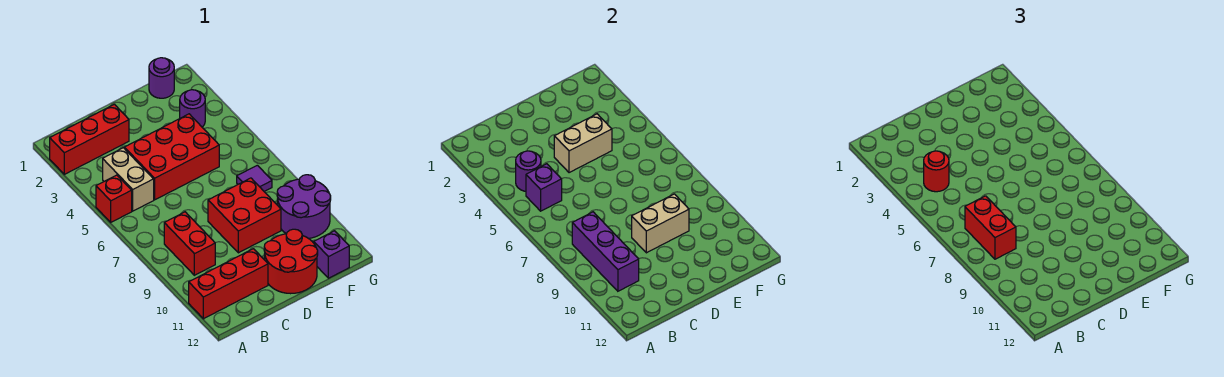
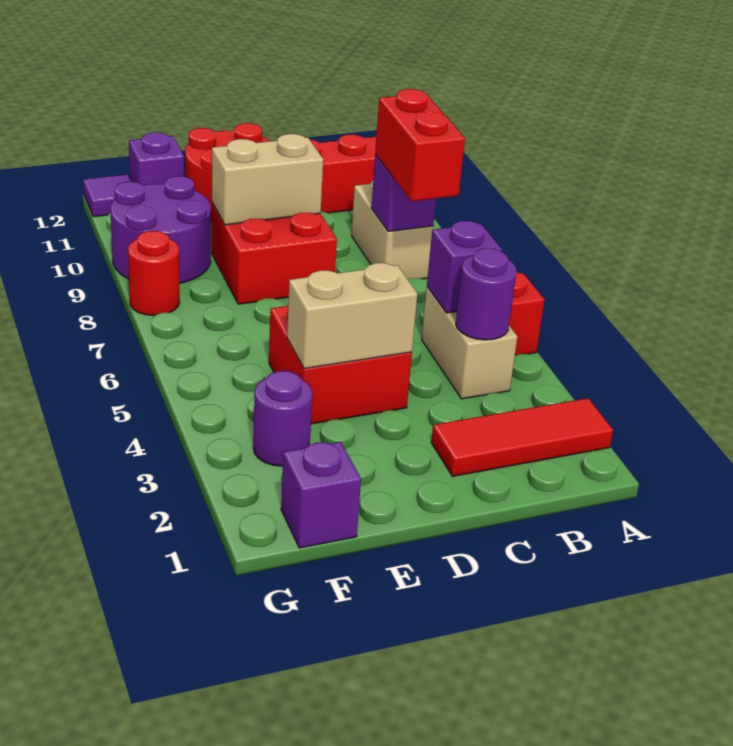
red brick A2:C2 level 1 -> red tile A2:C2 level 1
red round brick B4 level 3 -> red round brick G8 level 1
red brick B8:B9 level 1 -> tan brick B8:B9 level 1
purple brick B8:B10 level 2 -> purple brick B8 level 2
red brick C4:E5 level 1 -> red brick D4:E5 level 1
purple round brick F1 level 1 -> purple brick F1 level 1
purple tile F7 level 1 -> purple tile G12 level 1

